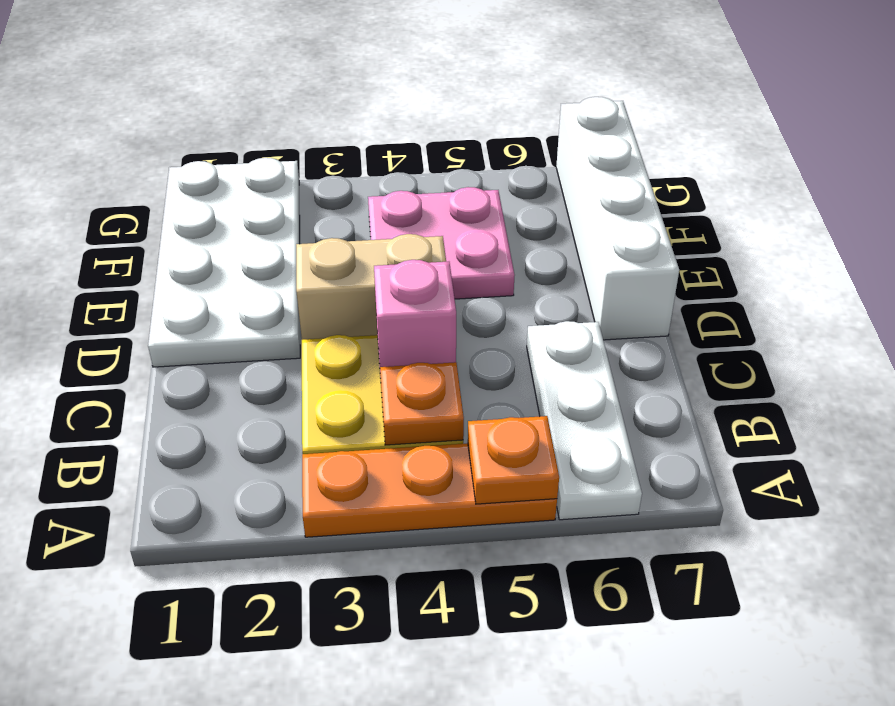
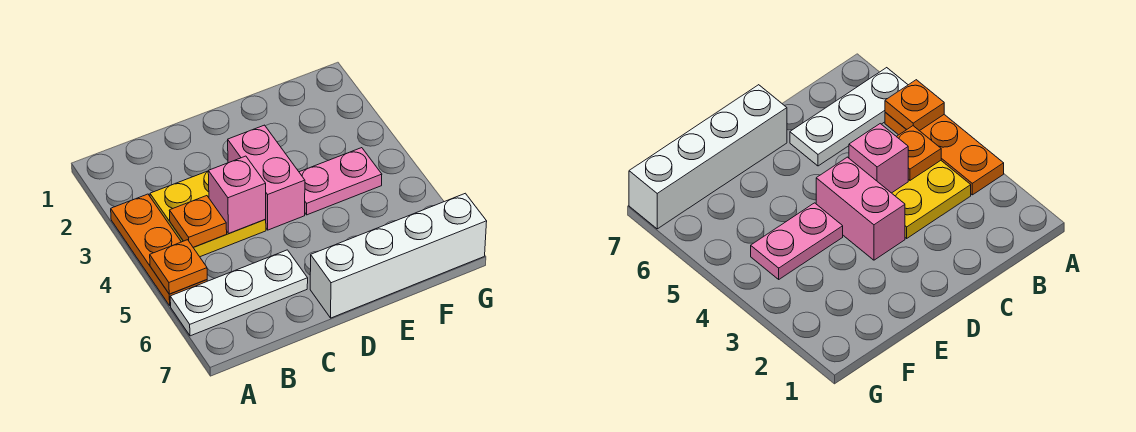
white plate D1:G2 level 1 -> none
tan brick D3:D4 level 1 -> pink brick D3:D4 level 1
pink plate E4:F5 level 1 -> pink plate E4:F4 level 1

